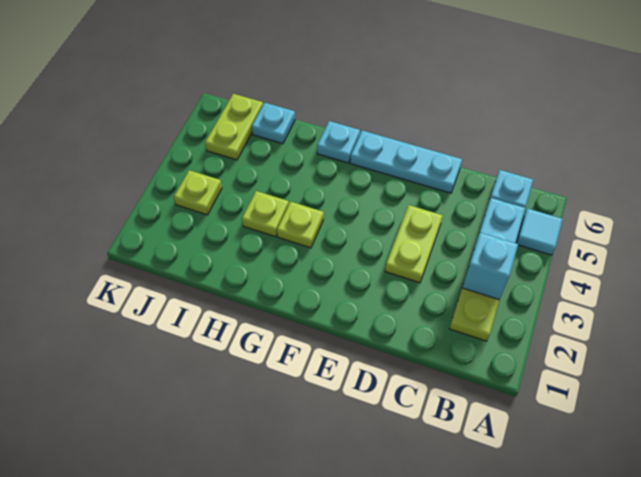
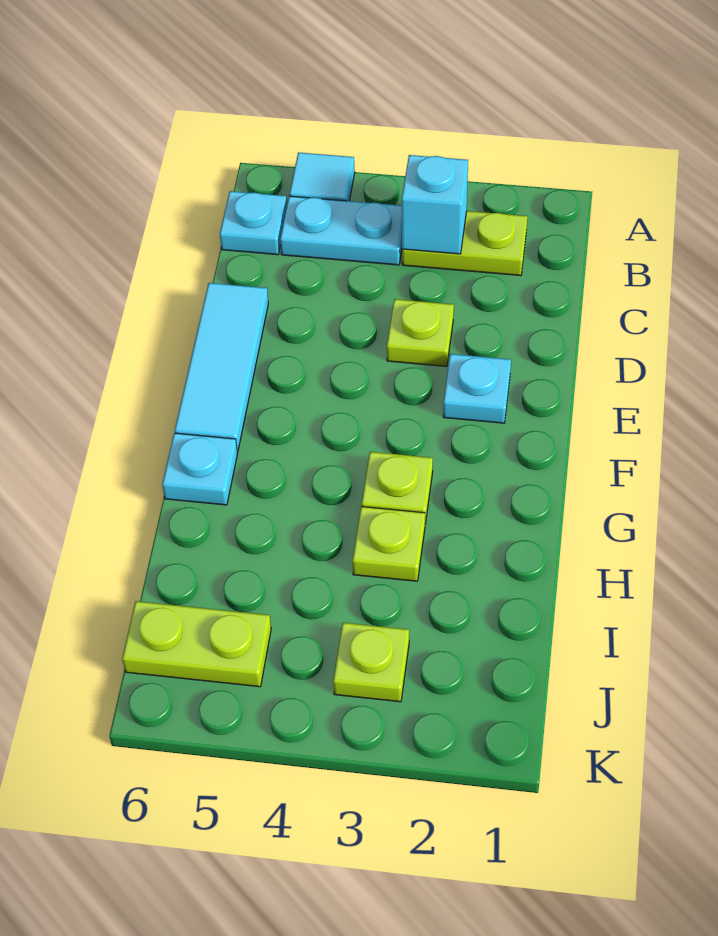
lime plate D3:D4 level 1 -> lime plate D3 level 1
cyan plate D6:F6 level 1 -> cyan tile D6:F6 level 1
cyan plate I6 level 1 -> cyan plate E2 level 1

